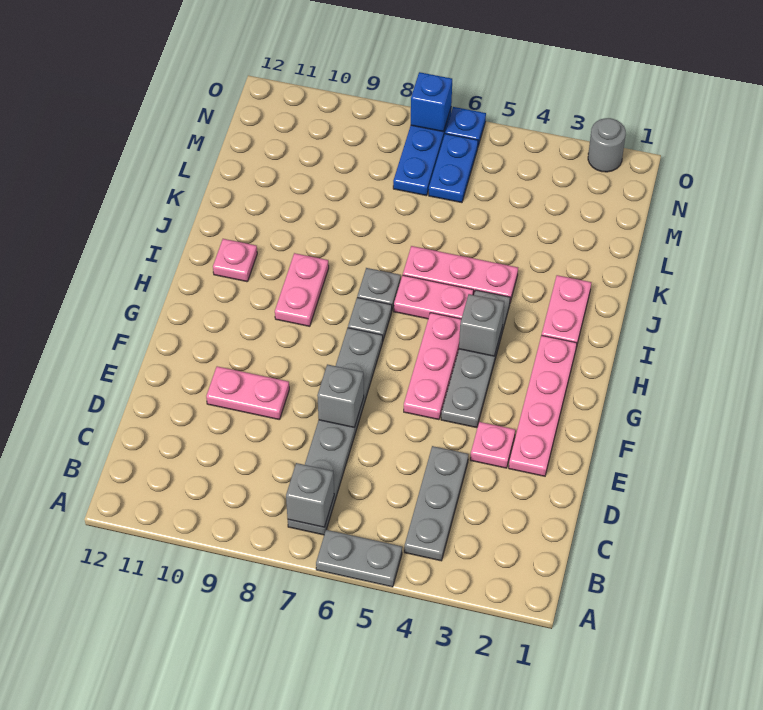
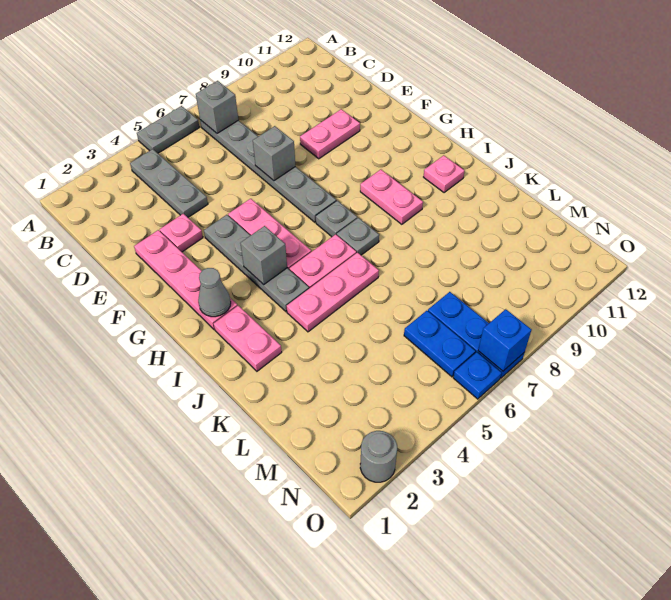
none -> grey cone H2 level 2

